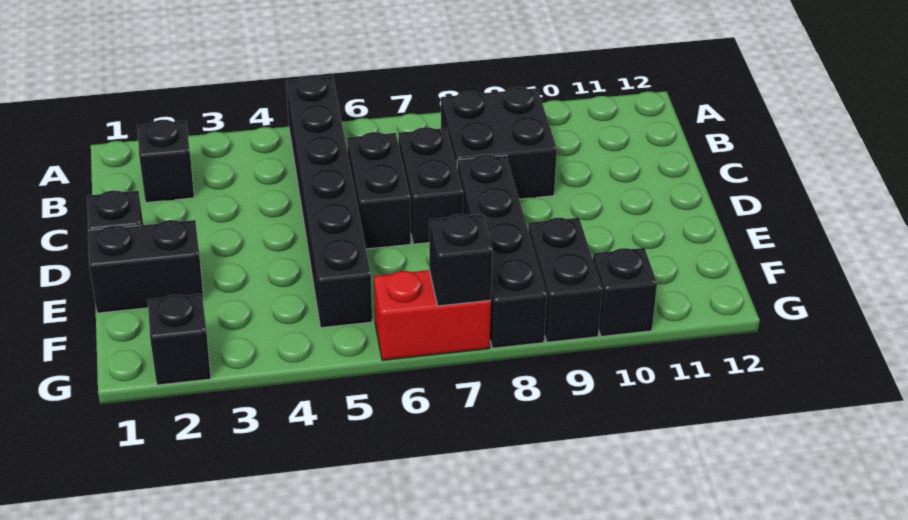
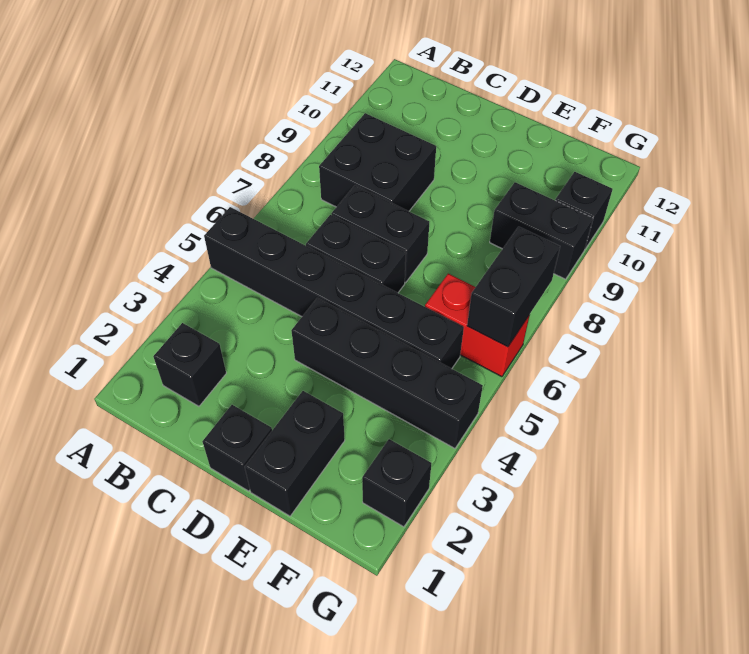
black brick D8:G8 level 1 -> black brick D4:G4 level 1
red brick G6:G7 level 1 -> red brick F6:G6 level 1
black brick G7 level 2 -> black brick G6:G7 level 2

